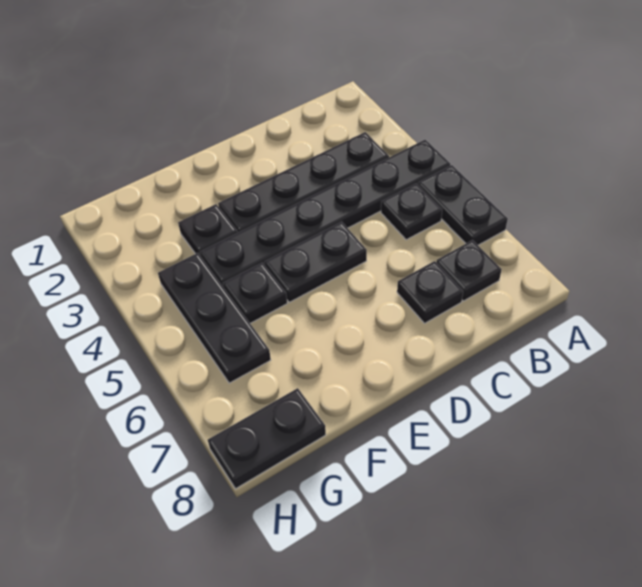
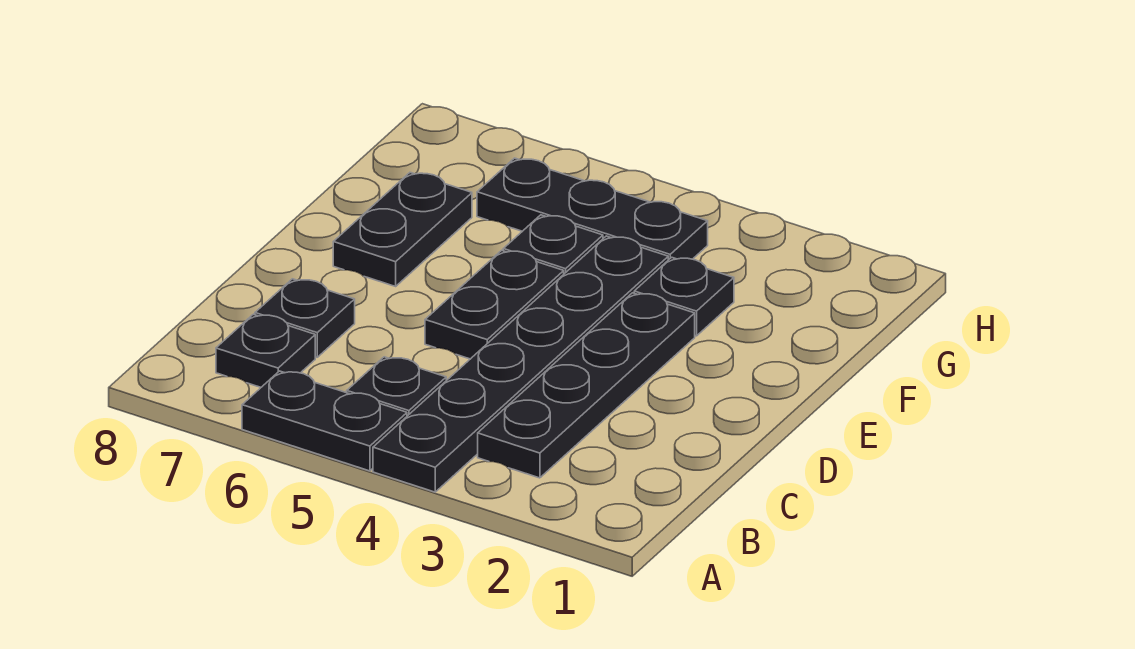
black plate G8:H8 level 1 -> black plate E7:F7 level 1

